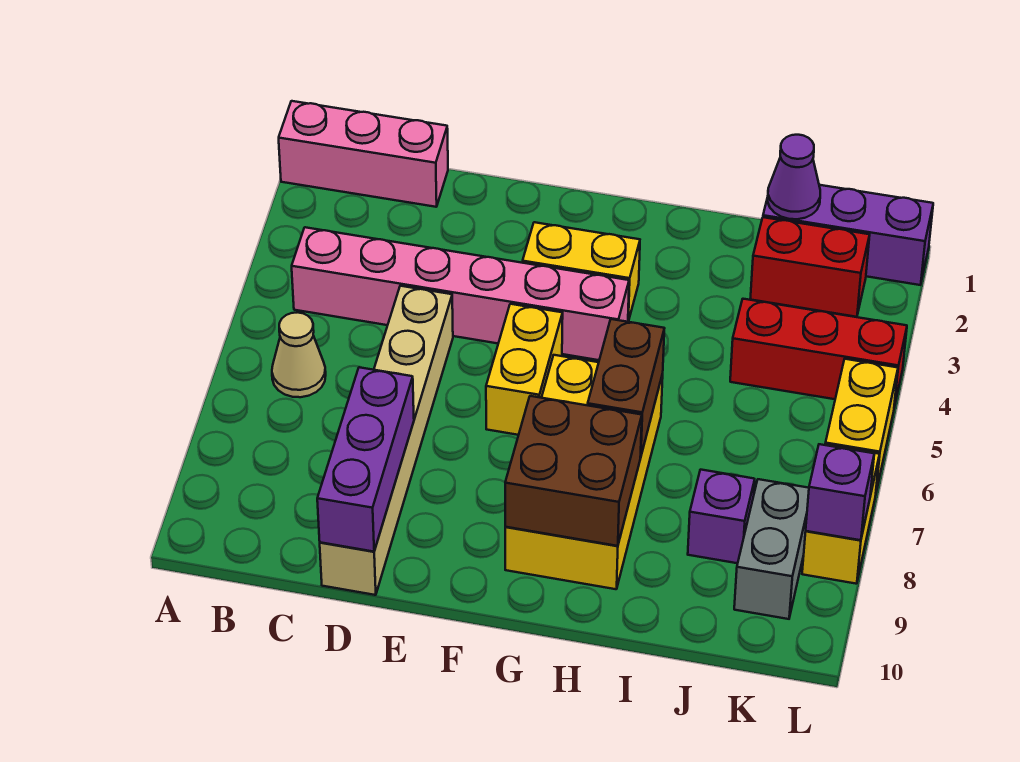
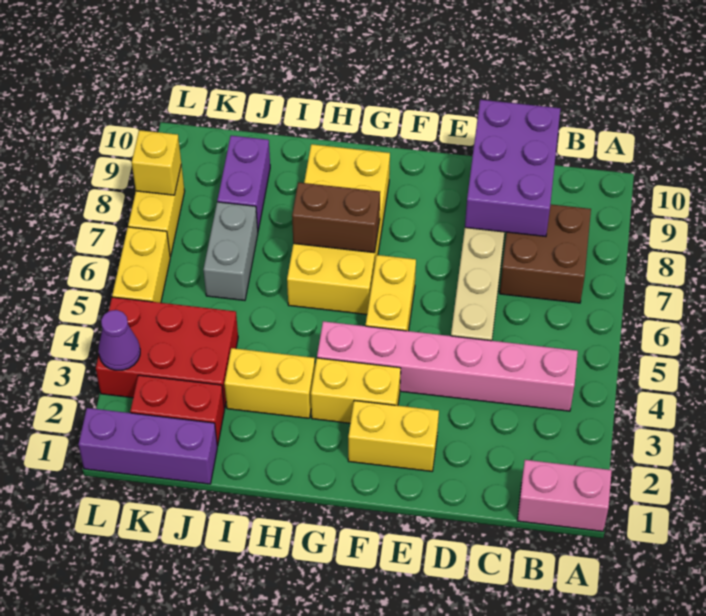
pink brick A1:C1 level 1 -> pink brick A1:B1 level 1
tan cone B6 level 1 -> none
purple brick D8:D10 level 2 -> purple brick C8:D10 level 2
none -> yellow brick E2:F2 level 1
brown brick G8:H9 level 2 -> brown brick B7:C8 level 1
none -> yellow brick H3:I3 level 1
brown brick H6:H7 level 2 -> brown brick G7:H7 level 2
purple cone J1 level 2 -> purple cone L3 level 2
red brick J4:L4 level 1 -> red brick J3:L4 level 1
purple brick J8 level 1 -> purple brick J8:J9 level 1
grey brick K8:K9 level 1 -> grey brick J6:J7 level 1
purple brick L8 level 2 -> yellow brick L8 level 2

